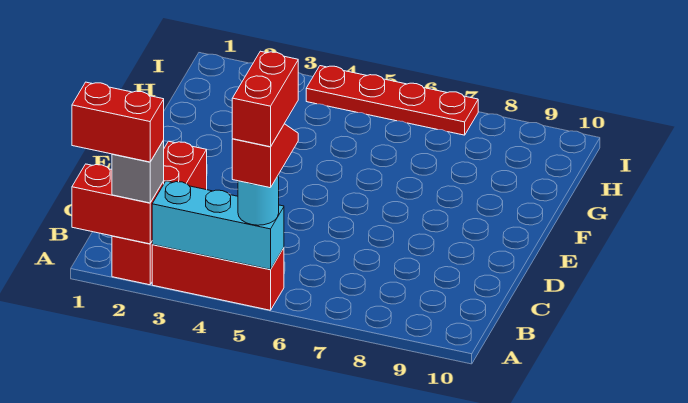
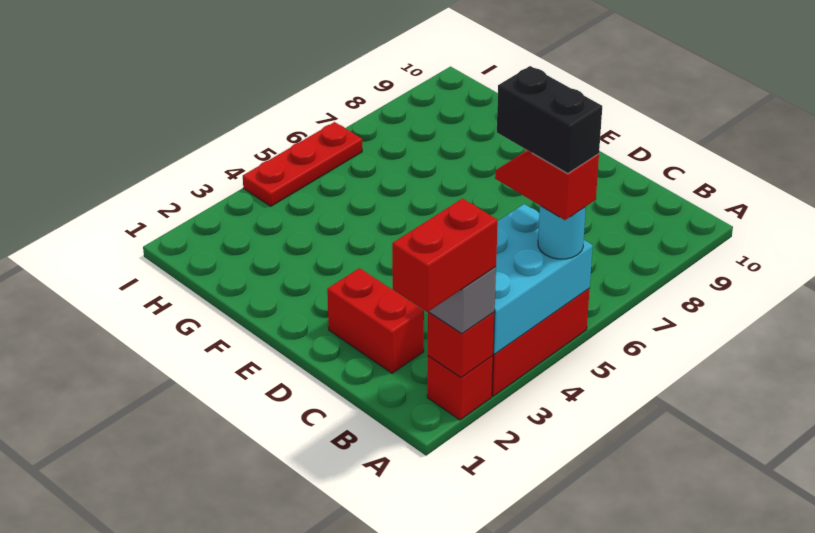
red brick A1:A2 level 2 -> red brick A2 level 2
cyan brick A3:A5 level 2 -> cyan brick A3:B5 level 2
red brick A5:B5 level 5 -> black brick A5:B5 level 5
red plate I4:I7 level 1 -> red plate I4:I6 level 1

